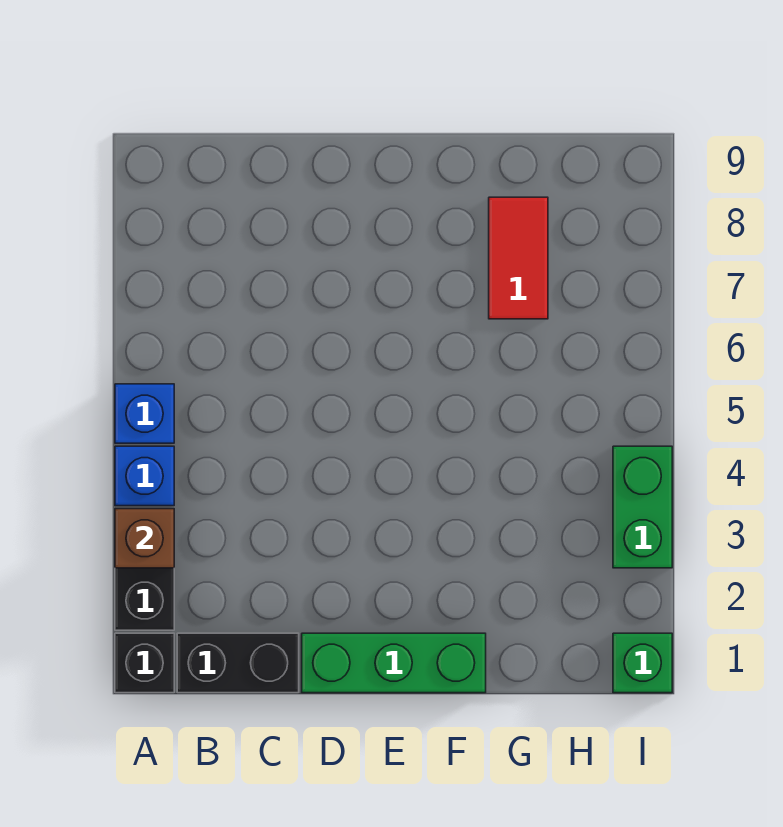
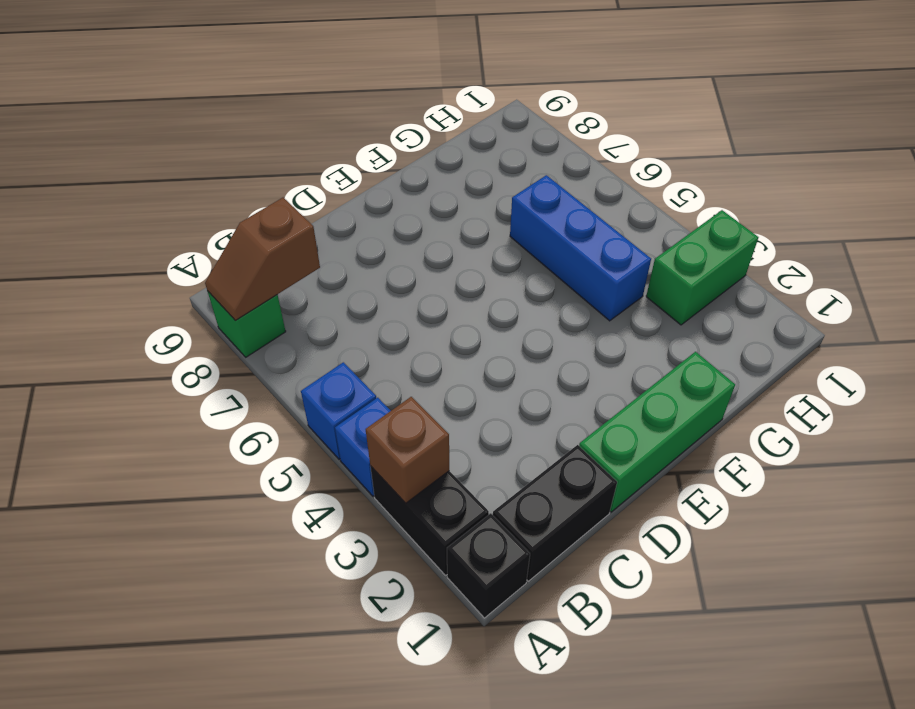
none -> brown slope A8:B8 level 2 top B
none -> blue brick G4:G6 level 1
red tile G7:G8 level 1 -> none
green brick I1 level 1 -> green brick A8 level 1
green brick I3:I4 level 1 -> green brick H3:I3 level 1

